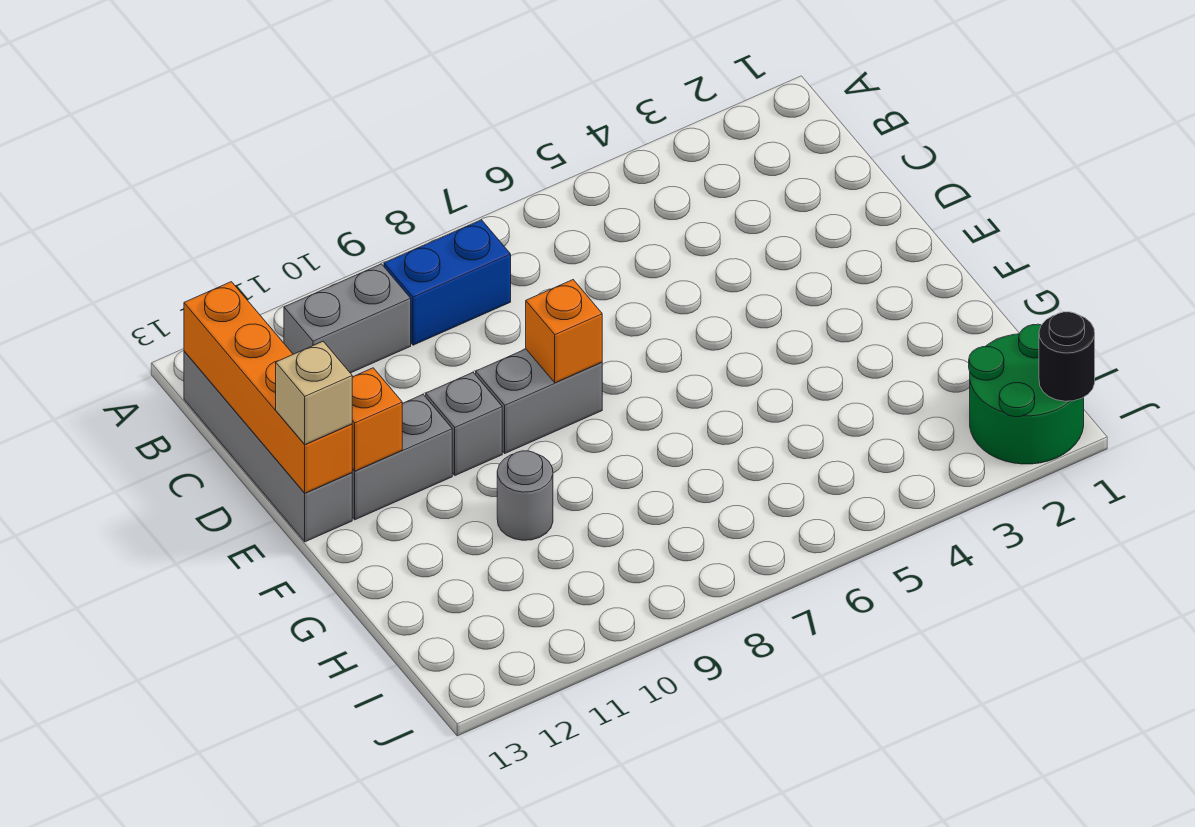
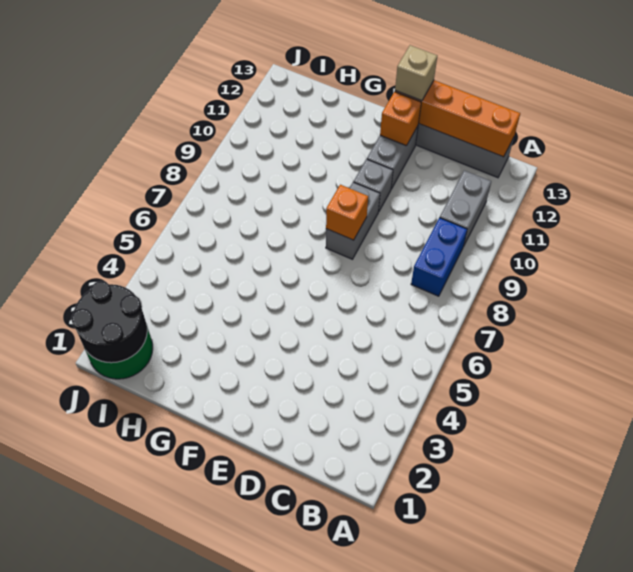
grey round brick G10 level 1 -> none
black round brick J1 level 2 -> black round brick I1:J2 level 2

